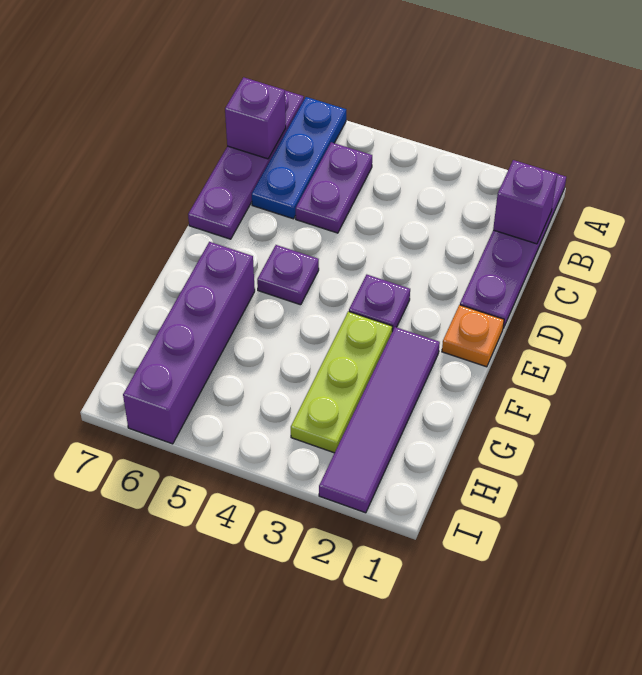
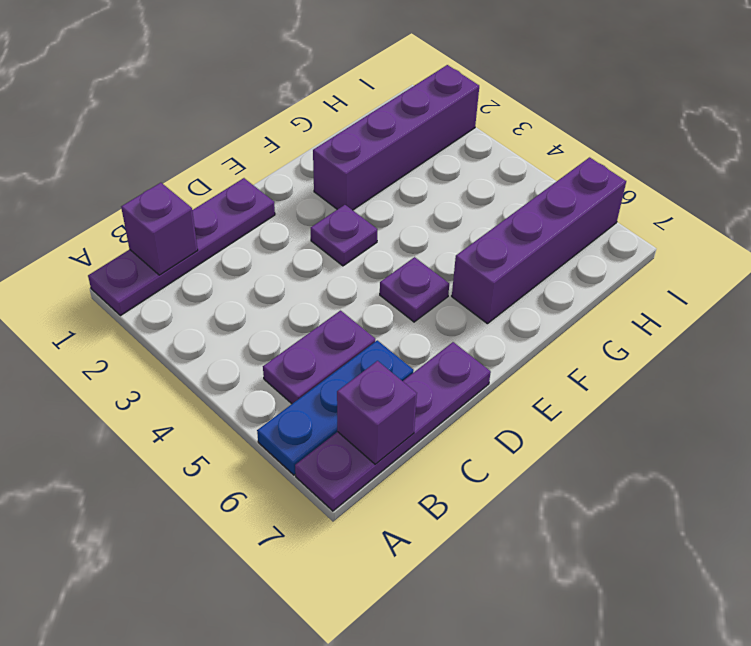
orange plate E1 level 1 -> none
purple tile F2:I2 level 1 -> purple brick F2:I2 level 1
lime plate F3:H3 level 1 -> none

